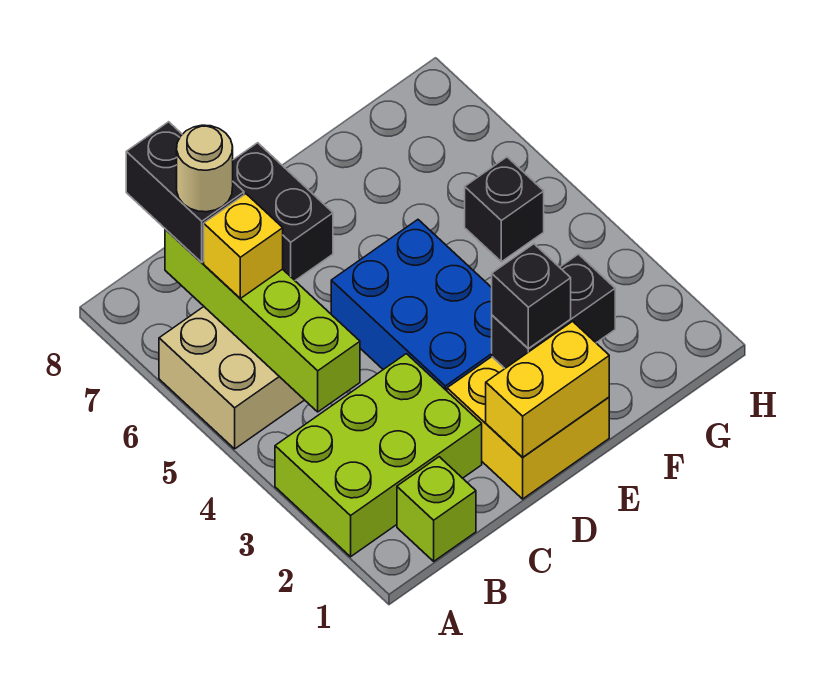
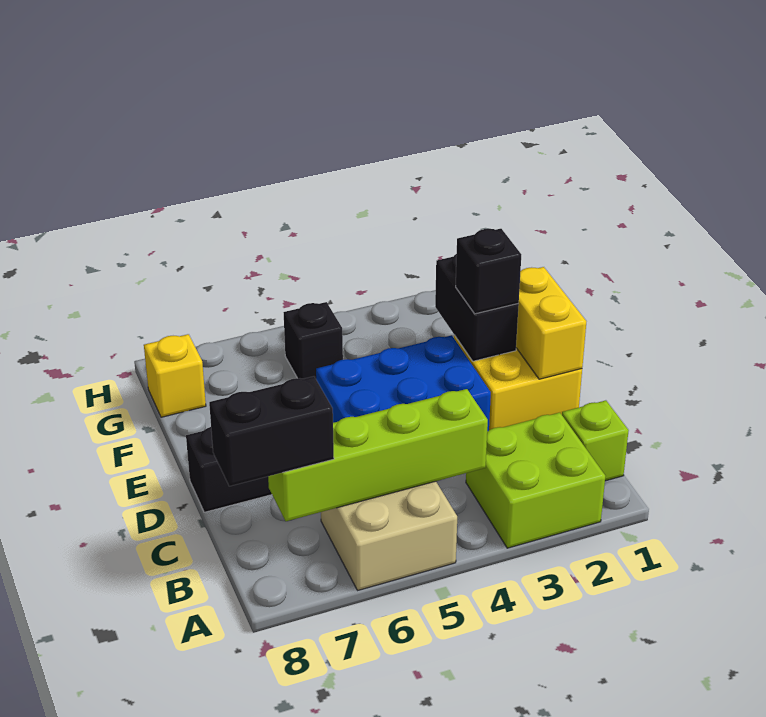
lime brick A2:C3 level 1 -> lime brick A2:B3 level 1
yellow brick B6 level 3 -> yellow brick G8 level 1
tan round brick B7 level 4 -> none

